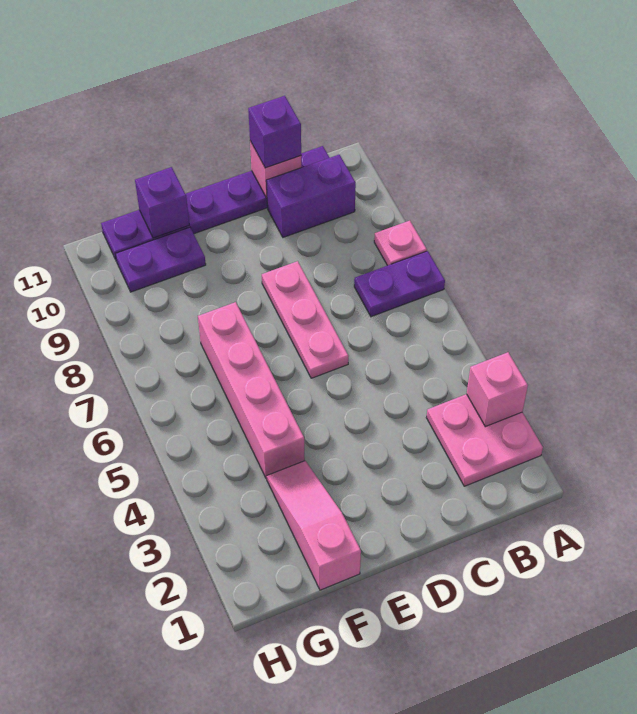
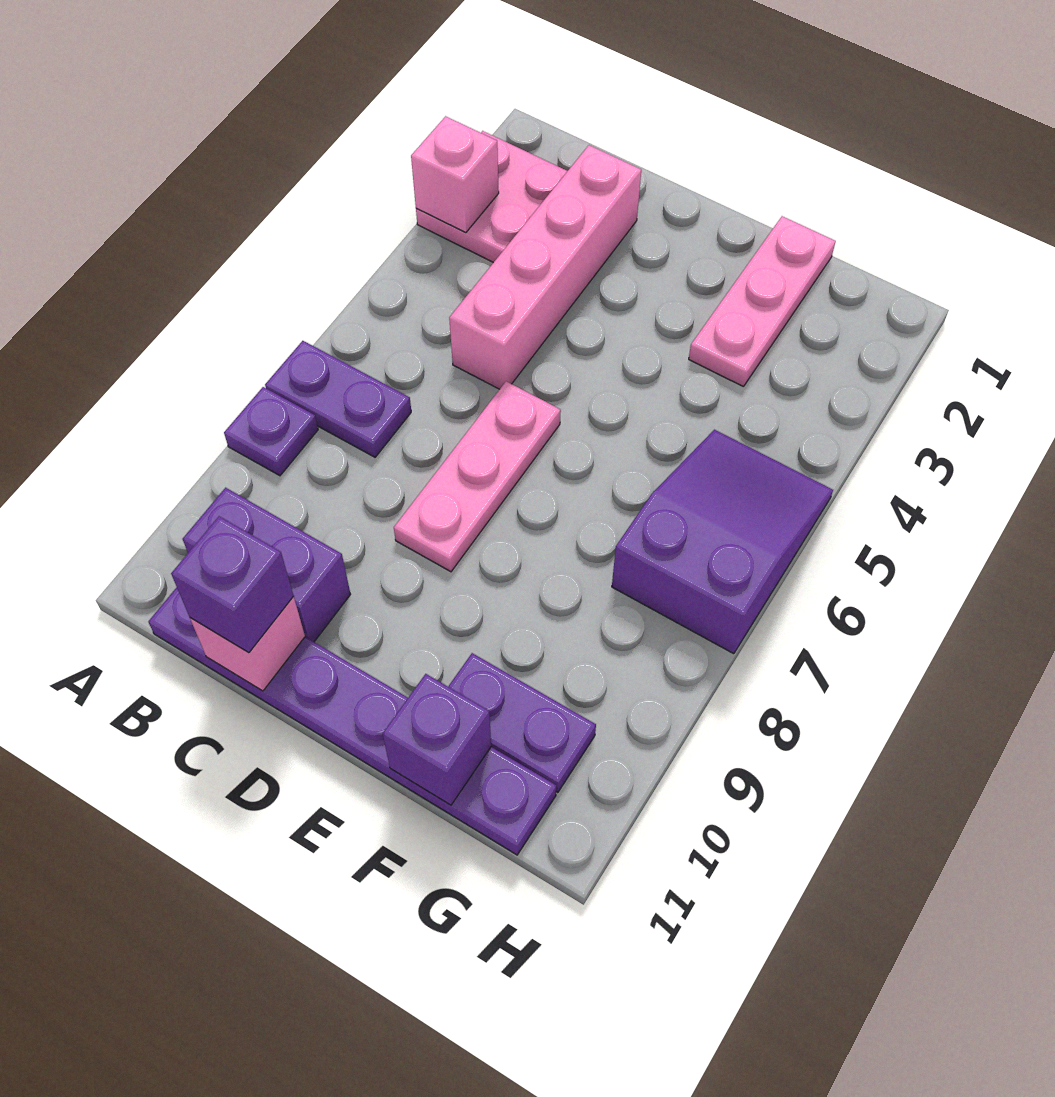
pink plate A8 level 1 -> purple plate A8 level 1
pink slope F1:F3 level 1 top 1 -> pink plate F1:F3 level 1
pink brick F4:F7 level 1 -> pink brick C2:C5 level 1
none -> purple slope G5:H7 level 1 top 7

